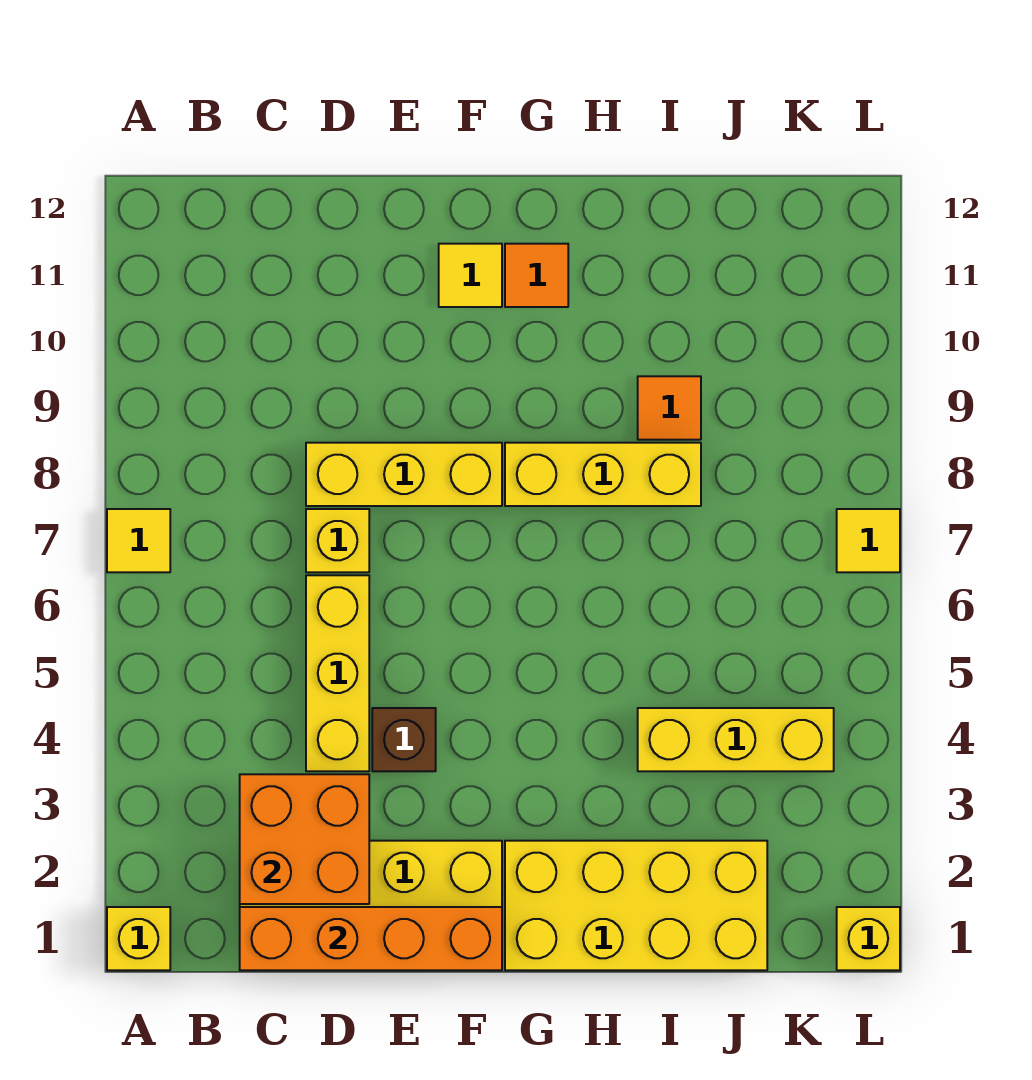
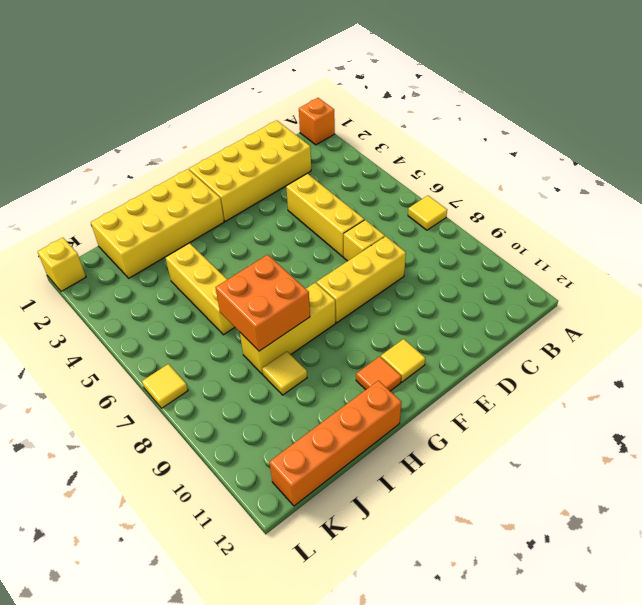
yellow brick A1 level 1 -> orange brick A1 level 1
orange brick C1:F1 level 2 -> orange brick H12:K12 level 1
orange brick C2:D3 level 2 -> orange brick H7:I8 level 2
brown brick E4 level 1 -> none
yellow brick I4:K4 level 1 -> yellow brick I4:I6 level 1
orange tile I9 level 1 -> yellow tile I9 level 1

